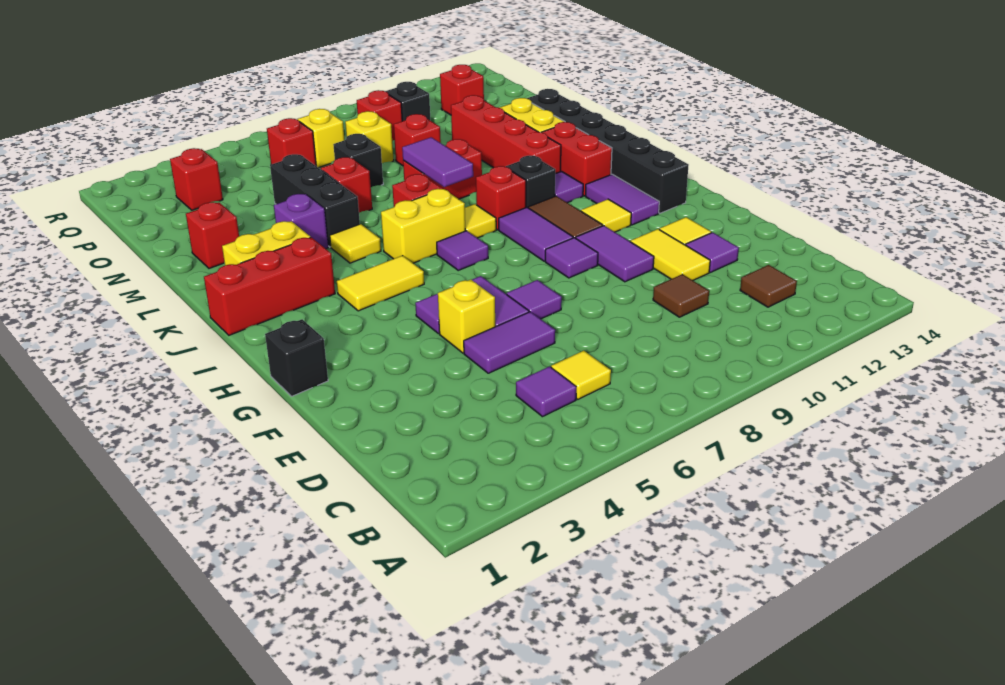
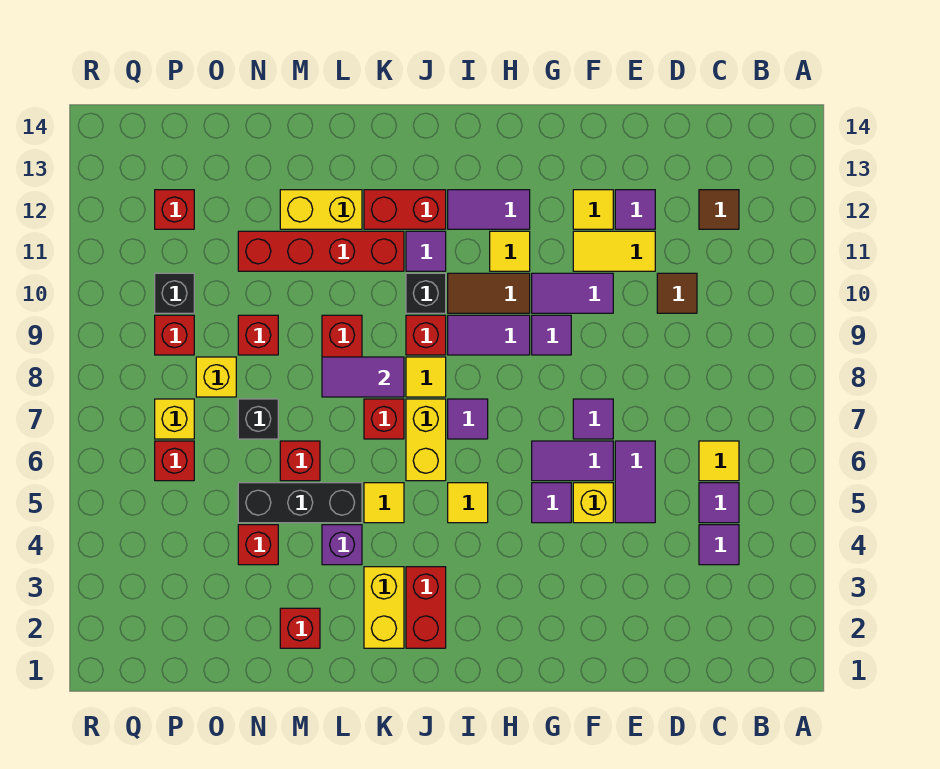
none -> purple tile C4 level 1
black brick G1 level 1 -> none
black brick H13:M13 level 1 -> none
yellow tile I4:I5 level 1 -> yellow tile I5 level 1
red brick J1:J3 level 1 -> red brick J2:J3 level 1
red brick P3 level 1 -> red brick N4 level 1

